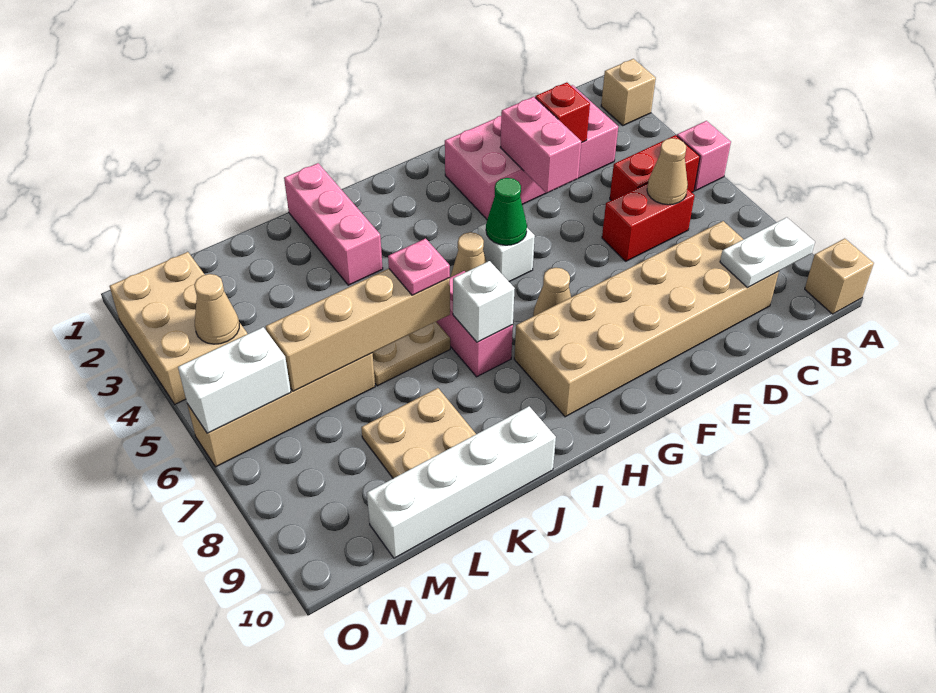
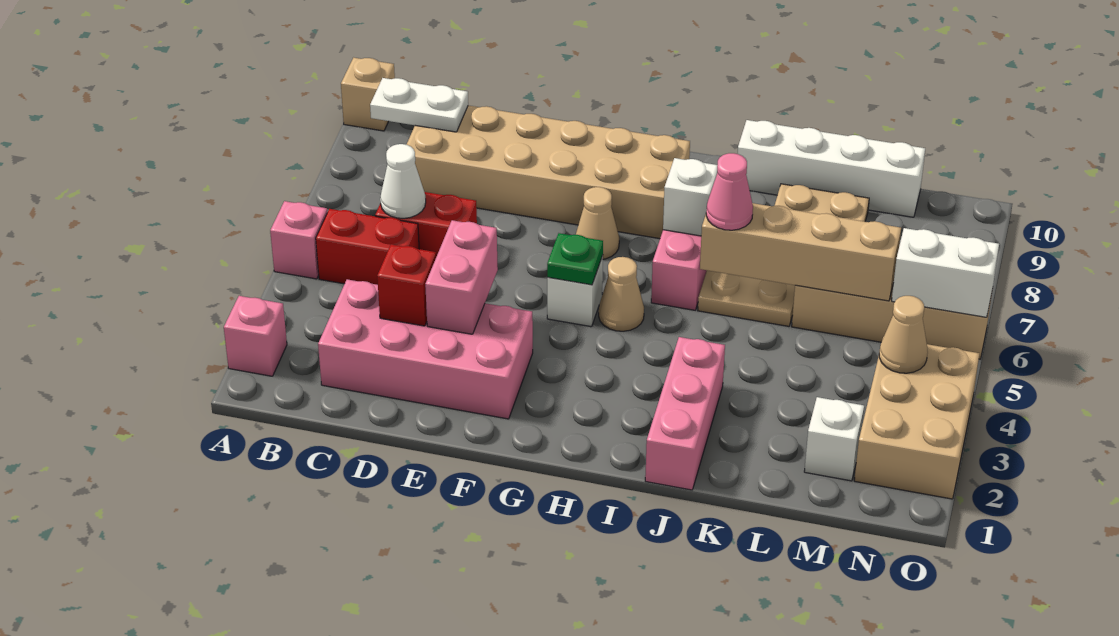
tan brick A2 level 1 -> pink brick A2 level 1
tan cone C6 level 2 -> white cone C6 level 2
green cone G5 level 2 -> green plate G5 level 2
pink plate J6 level 3 -> pink cone J6 level 3
none -> white brick M2 level 1

